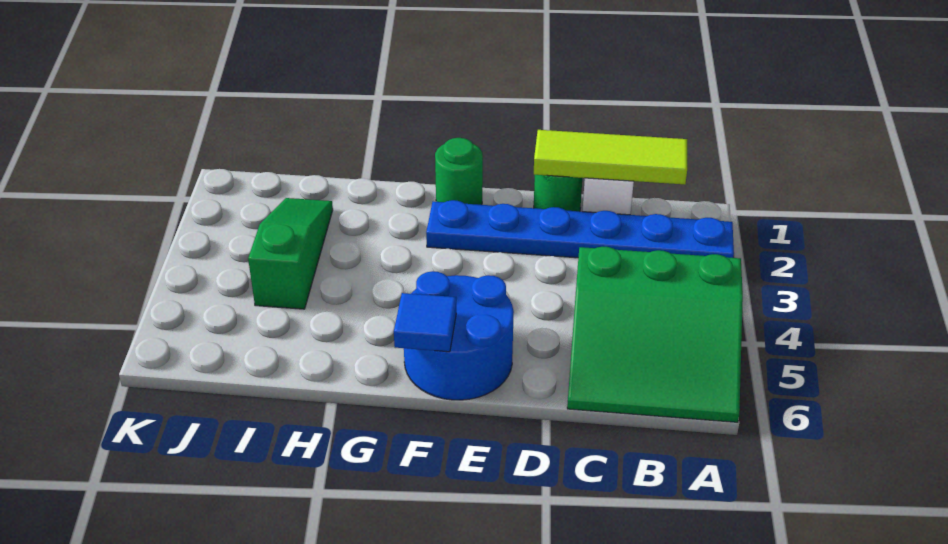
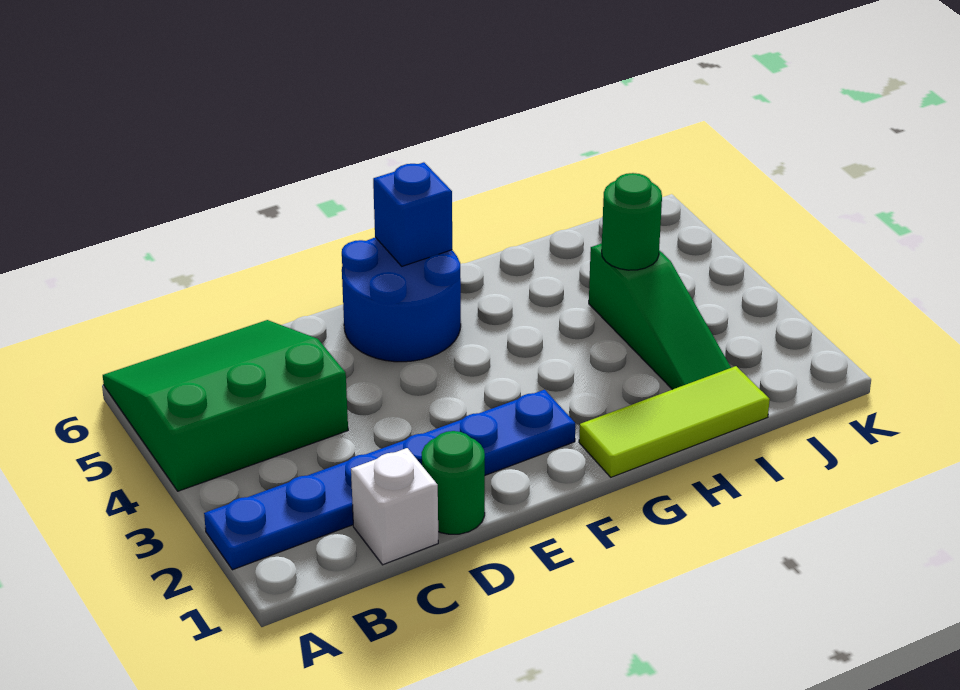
lime tile B1:D1 level 2 -> lime tile G1:I1 level 1
green round brick F1 level 1 -> green round brick I4 level 2
blue tile F6 level 2 -> blue brick F6 level 2

